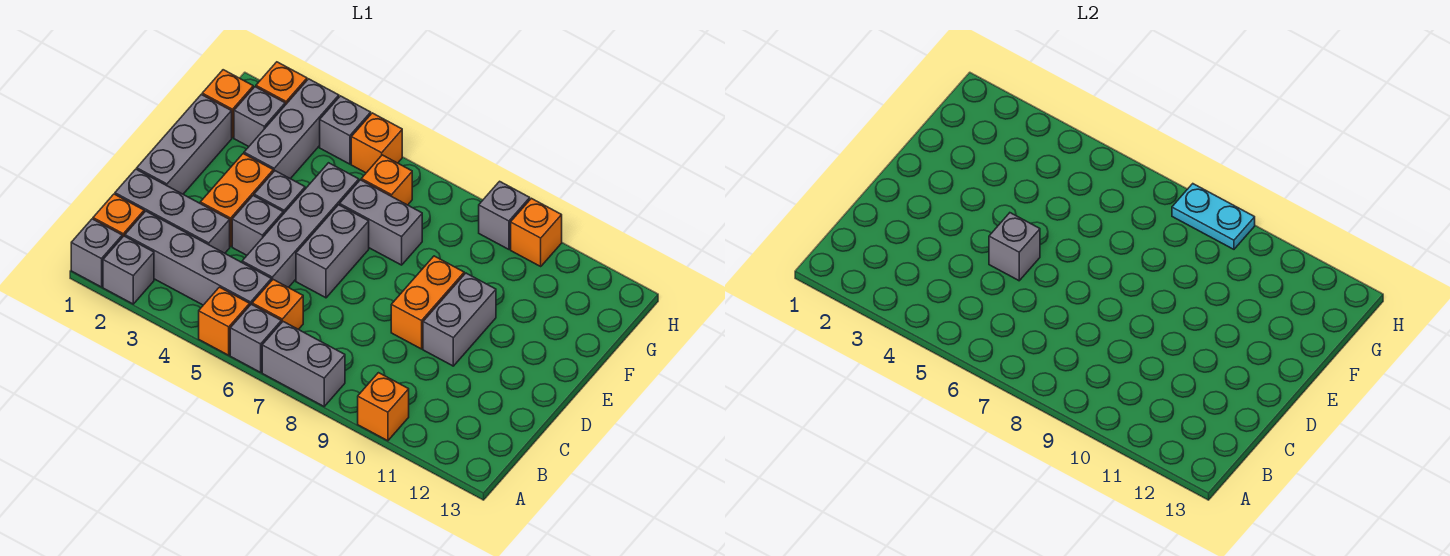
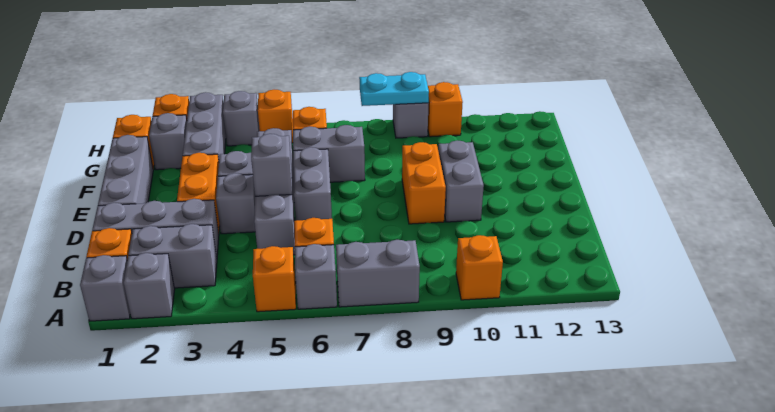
grey brick B2:B5 level 1 -> grey brick B2:B3 level 1

